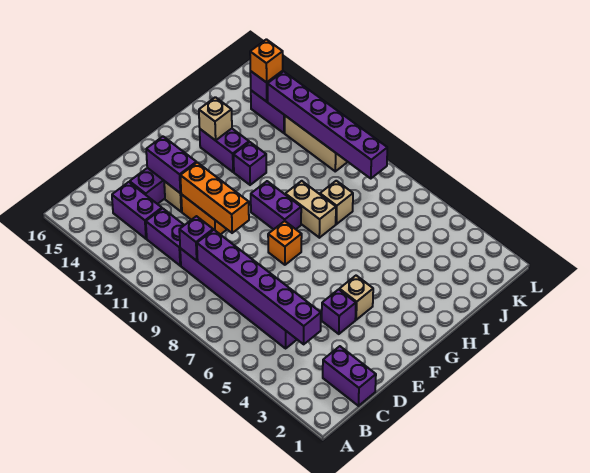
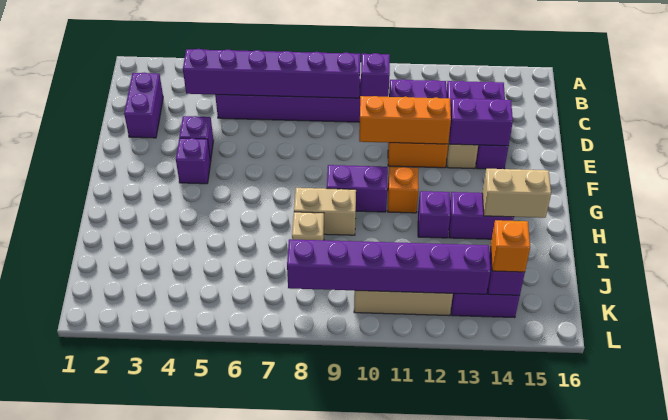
purple brick C1:C2 level 1 -> purple brick C2:D2 level 1
tan brick F4 level 1 -> purple brick F4 level 1
orange brick F8 level 1 -> orange brick G11 level 1
tan brick H14 level 2 -> tan brick H14:H15 level 2

